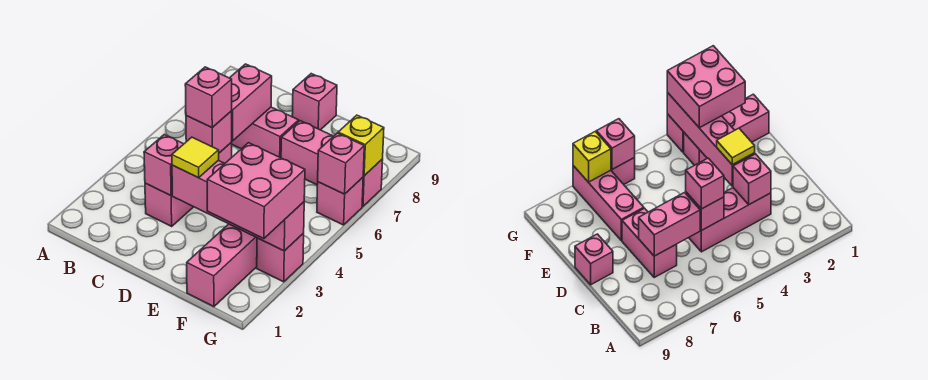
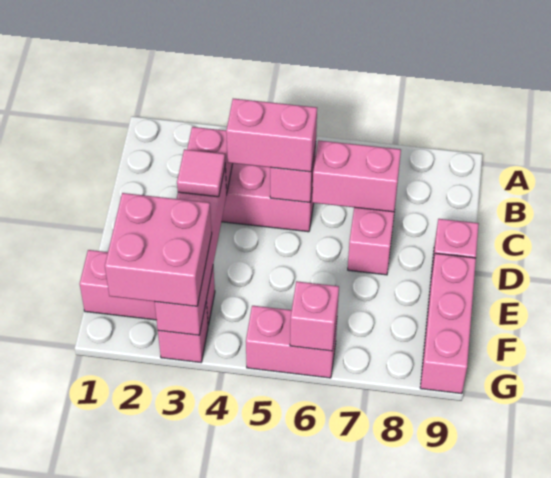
pink brick C5 level 3 -> pink brick C4:C5 level 3
yellow tile D3 level 3 -> pink tile D3 level 3
pink brick E7:G7 level 1 -> pink brick E9:G9 level 1
pink brick G6 level 1 -> pink brick G5:G6 level 1
yellow brick G7 level 2 -> none

